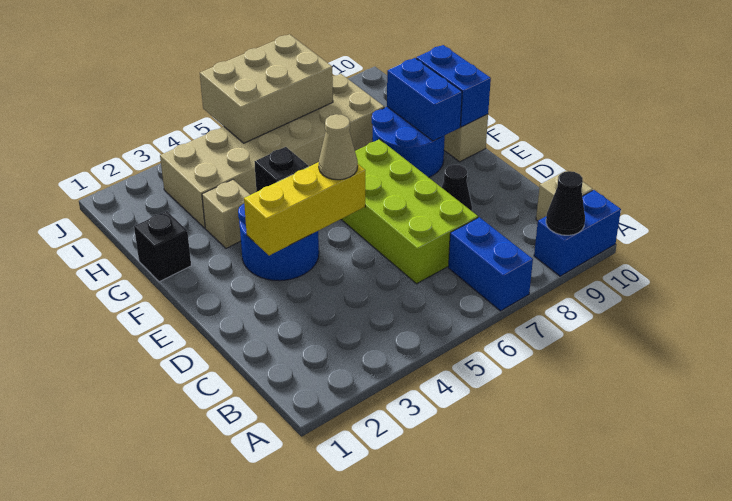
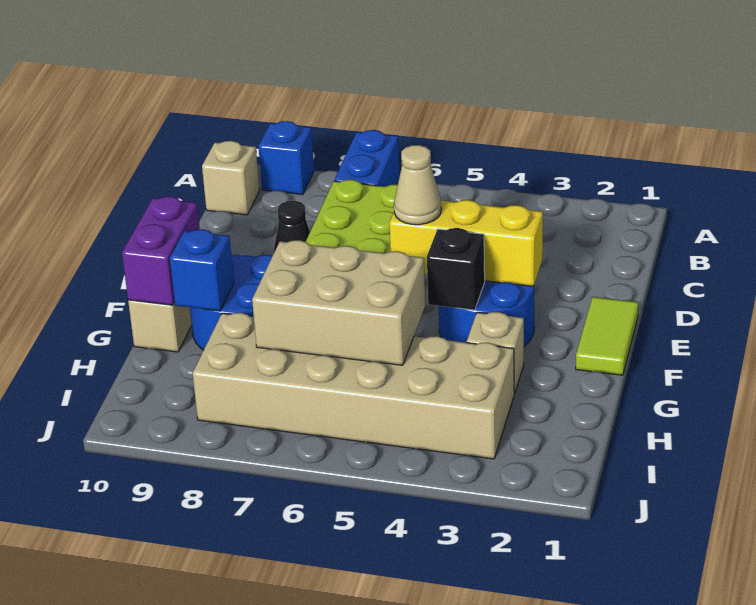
blue brick A9:A10 level 1 -> blue brick A9 level 1
black cone A9 level 2 -> none
none -> lime tile E1:F1 level 1
blue brick F9:G9 level 2 -> blue brick G9 level 2
blue brick F10:G10 level 2 -> purple brick F10:G10 level 2
black brick G1 level 1 -> none
tan brick I5:J7 level 2 -> tan brick G5:H7 level 2

